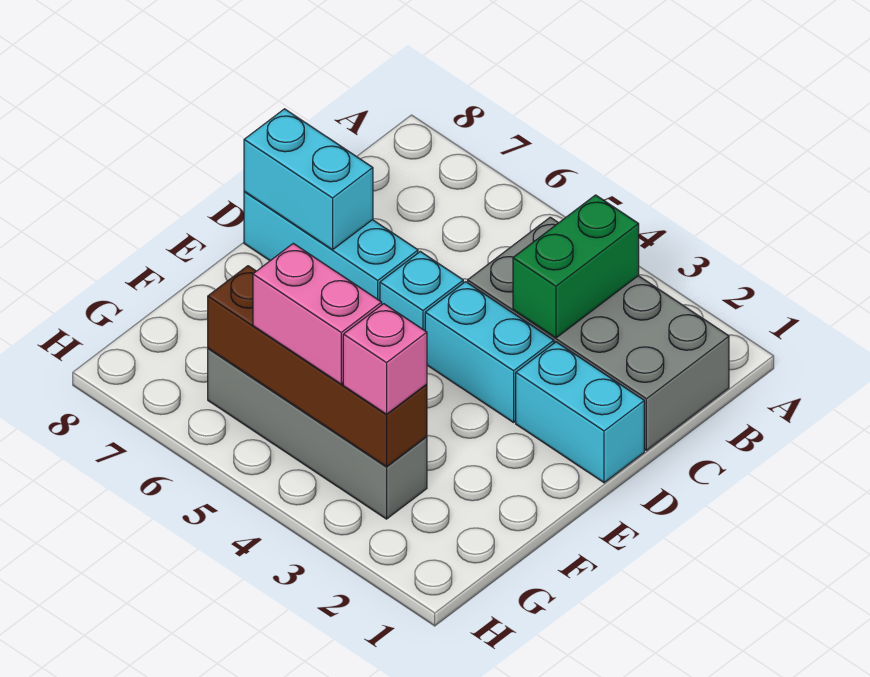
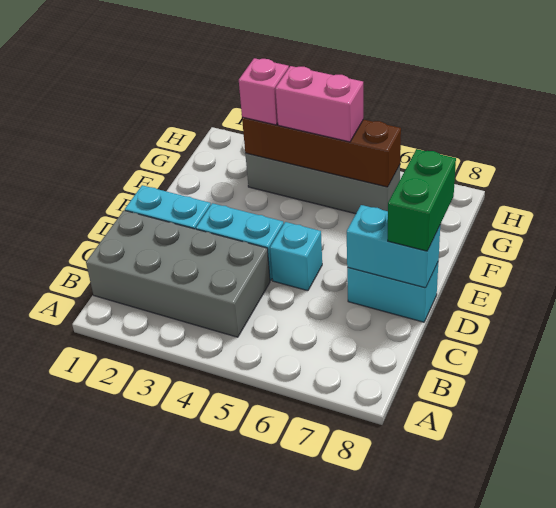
green brick B3:C3 level 2 -> green brick D8:E8 level 3
cyan brick D6:D8 level 1 -> cyan brick D7:D8 level 1

